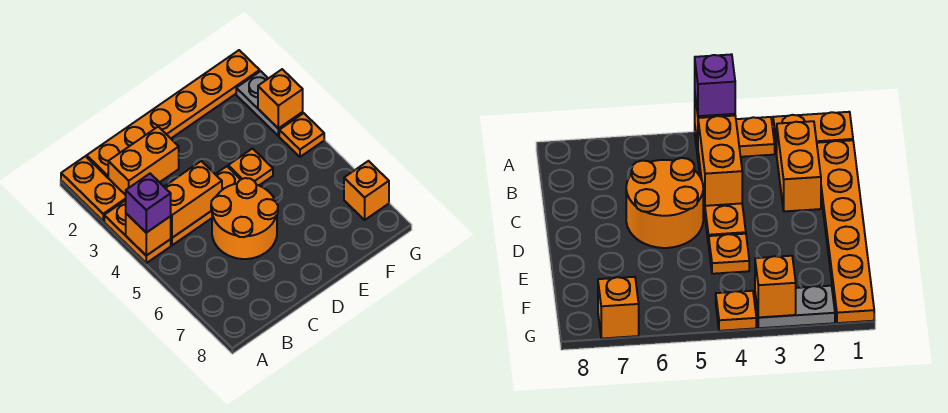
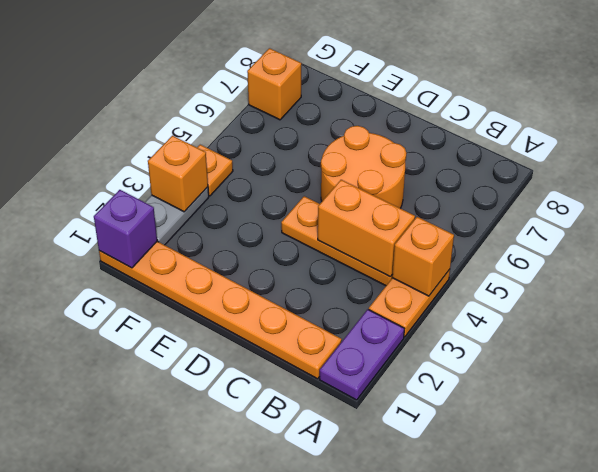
orange plate A1:A2 level 1 -> purple plate A1:A2 level 1
purple brick A4 level 3 -> purple brick G1 level 2
orange brick B2:C2 level 1 -> none
orange plate E4 level 1 -> none

